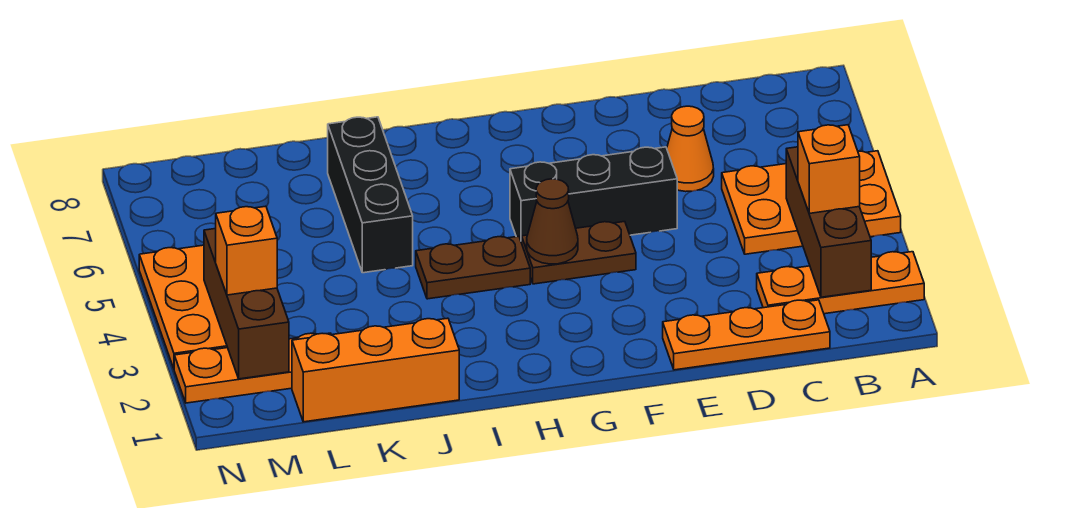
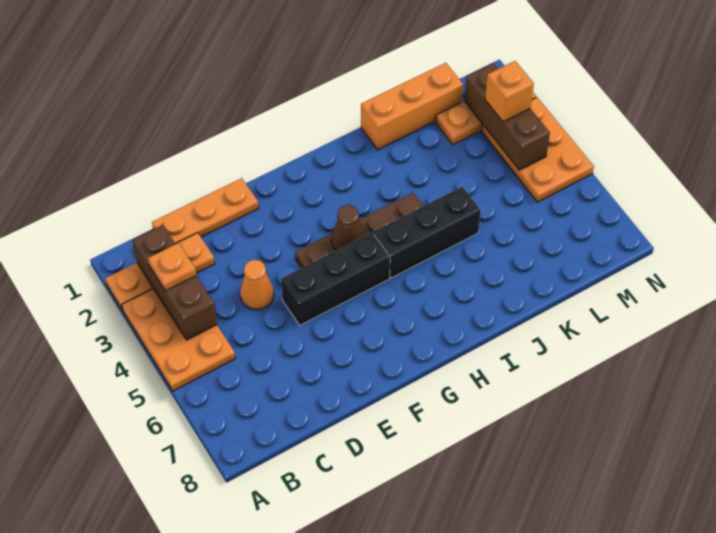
orange plate A4:C5 level 1 -> orange plate A3:B5 level 1
orange brick B3 level 3 -> orange plate B3 level 3
orange cone D6 level 1 -> orange cone D4 level 1
black brick J5:J7 level 1 -> black brick H5:J5 level 1

